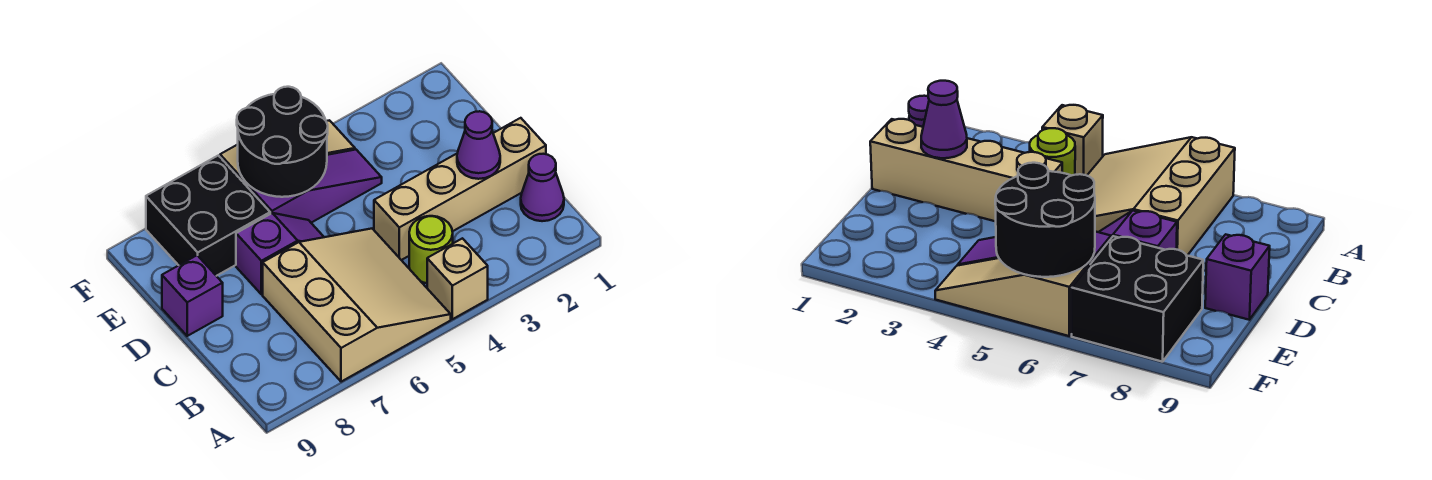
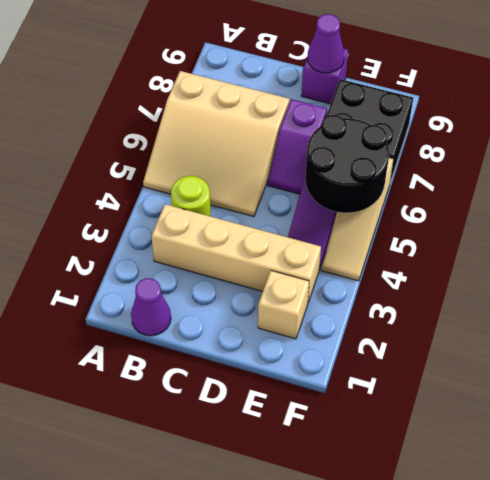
tan brick A4 level 1 -> tan brick E2 level 1
tan brick C1:C4 level 1 -> tan brick B3:E3 level 1
purple cone C2 level 2 -> purple cone D9 level 2

